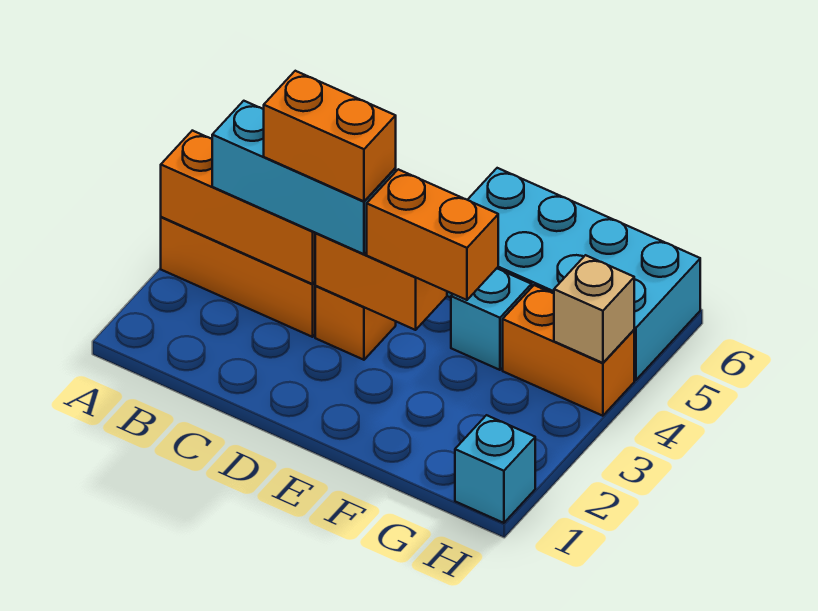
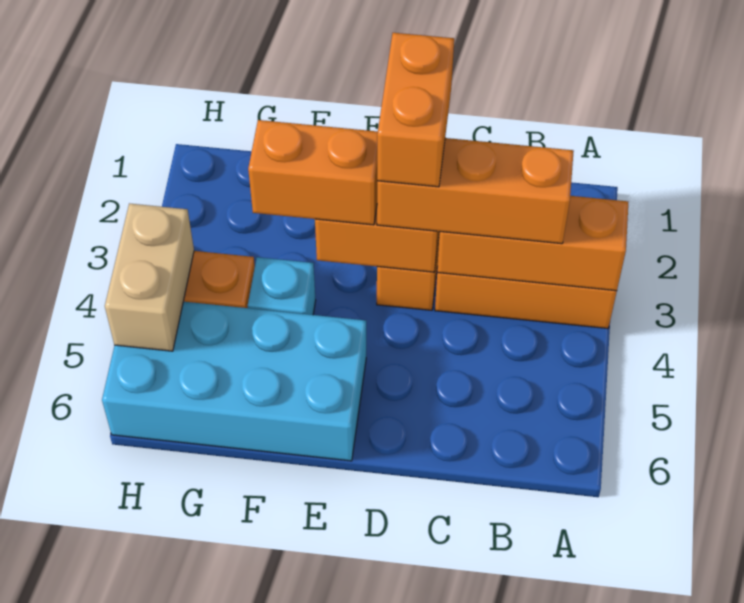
cyan brick B3:D3 level 3 -> orange brick B3:D3 level 3
orange brick C3:D3 level 4 -> orange brick D2:D3 level 4
cyan brick H1 level 1 -> none
tan brick H4 level 2 -> tan brick H4:H5 level 2

